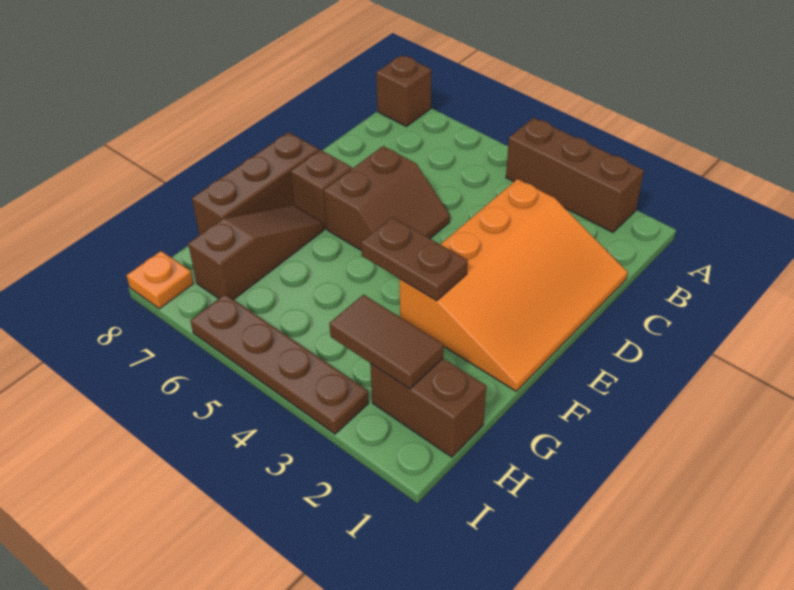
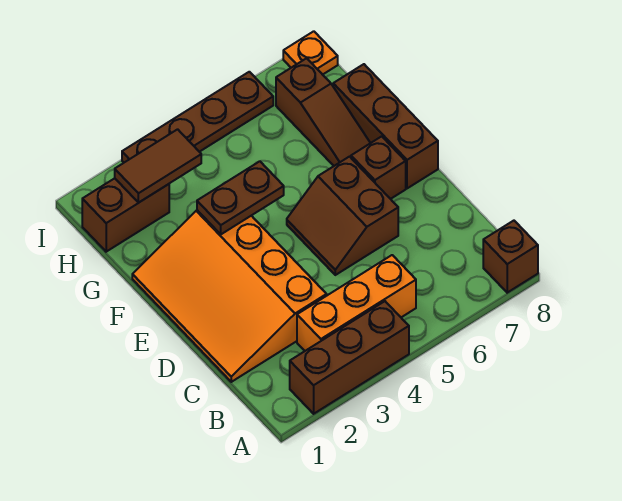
none -> orange brick B3:B5 level 1

